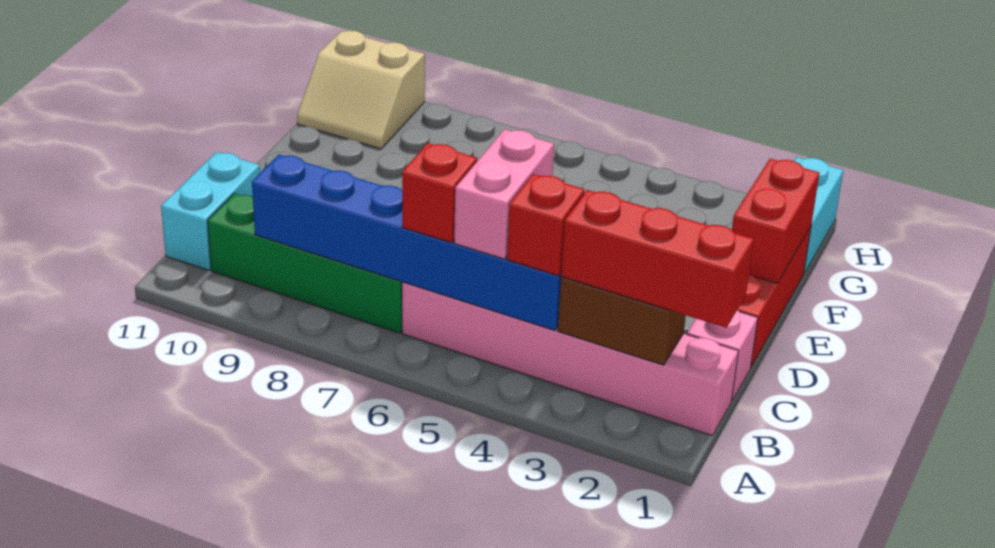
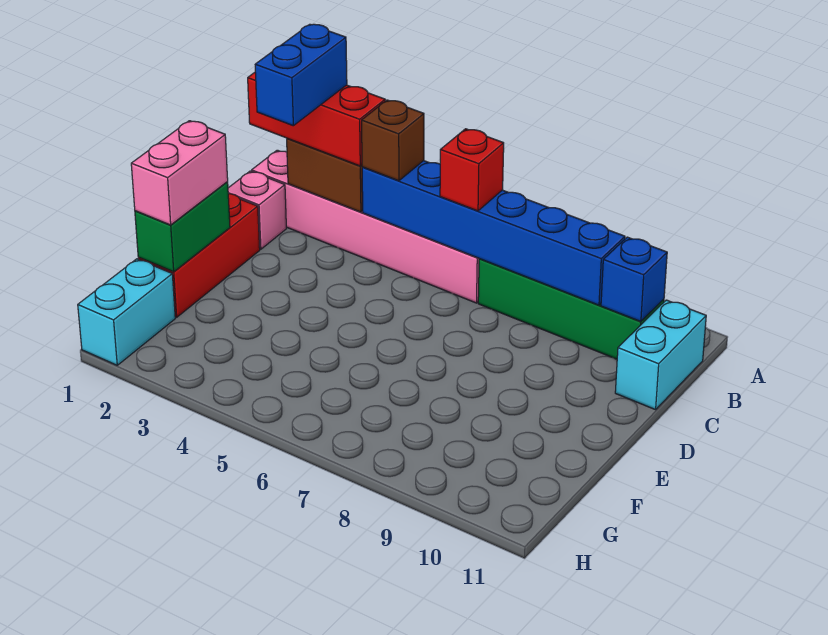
none -> blue brick B2:C2 level 4
red brick B4 level 3 -> brown brick B4 level 3
pink brick B5:C5 level 3 -> pink brick E1:F1 level 3
none -> blue brick B10 level 2
red brick E1:F1 level 2 -> green brick E1:F1 level 2
tan slope G10:H11 level 1 top H -> none

